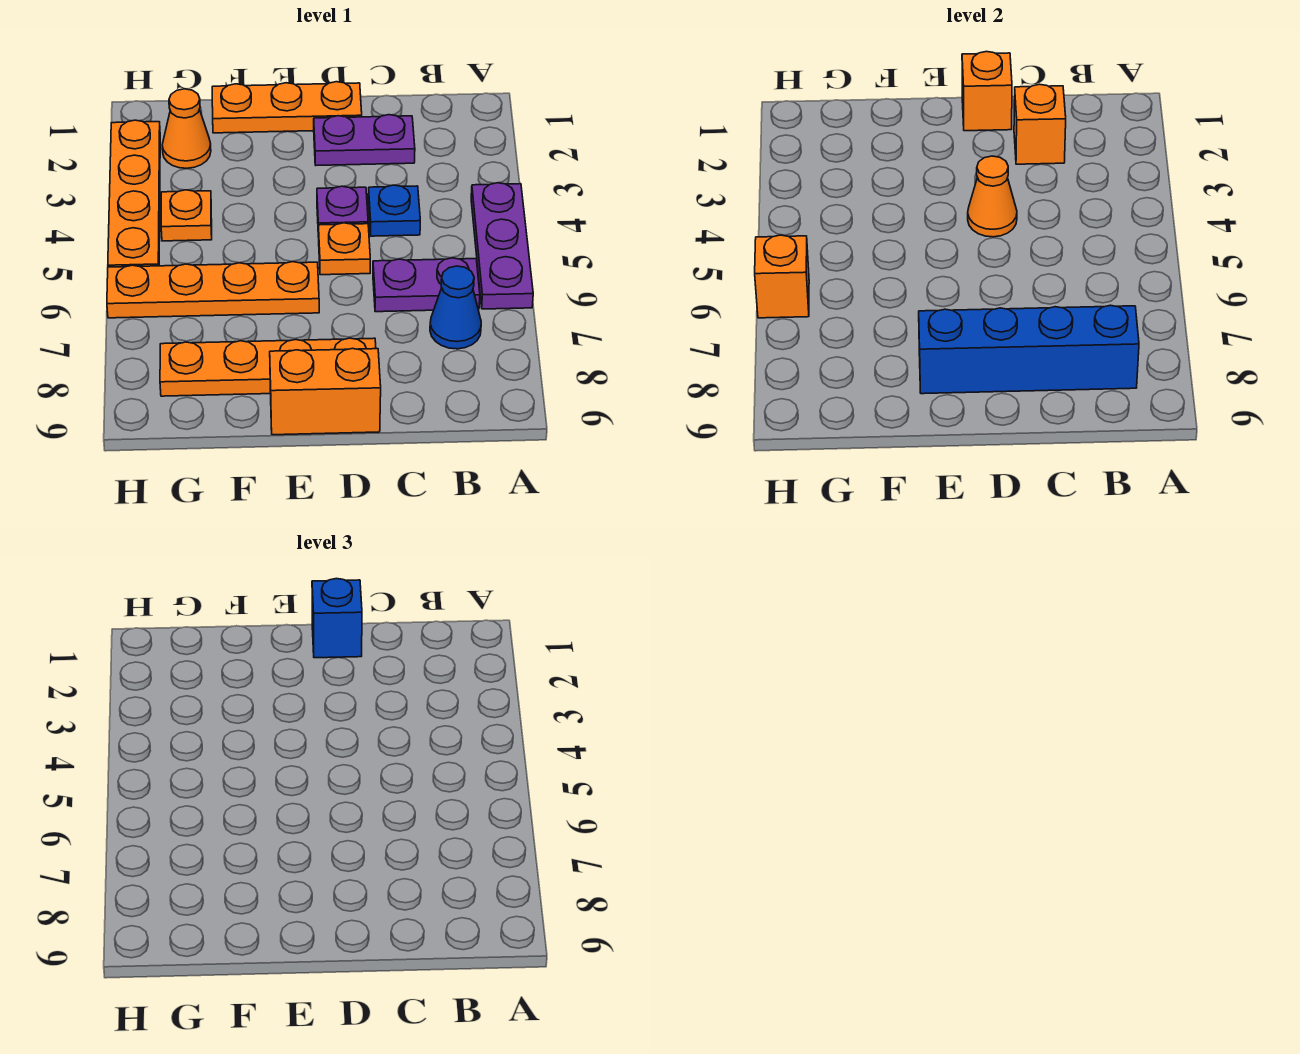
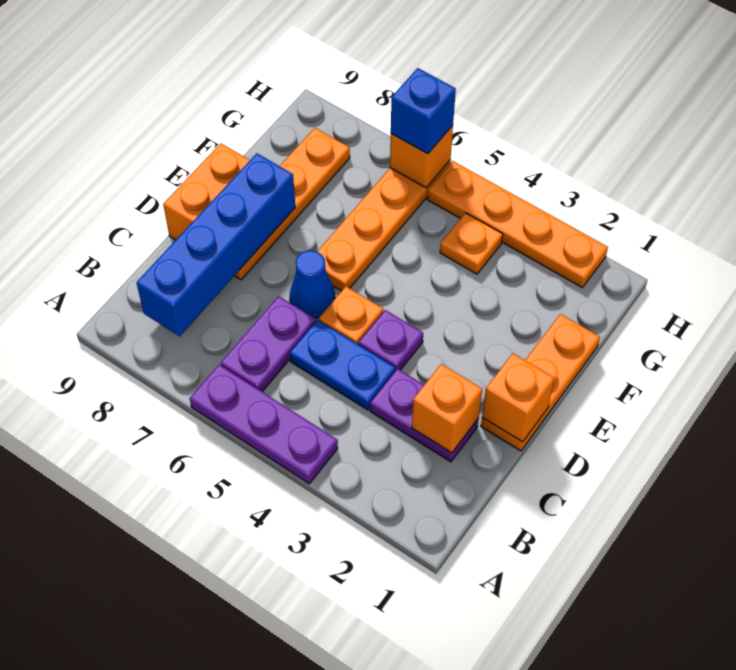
blue cone B7 level 1 -> blue cone D6 level 1
purple plate C2:D2 level 1 -> purple plate C2:C3 level 1
blue plate C4 level 1 -> blue plate C4:C5 level 1
blue brick D1 level 3 -> blue brick H6 level 3
orange cone D4 level 2 -> none
orange cone G2 level 1 -> none

